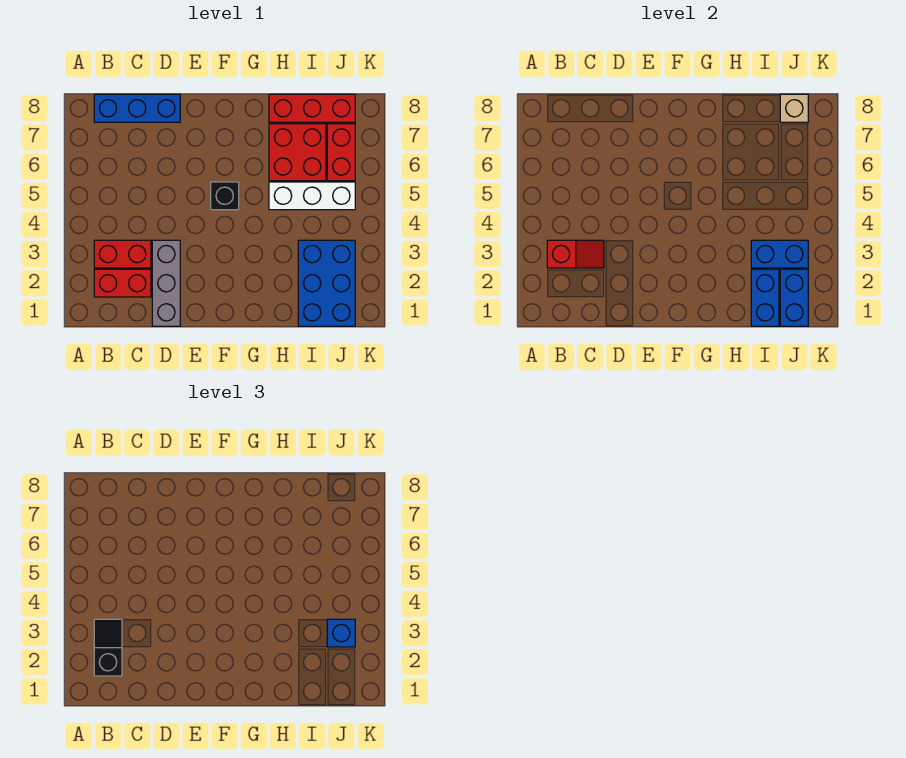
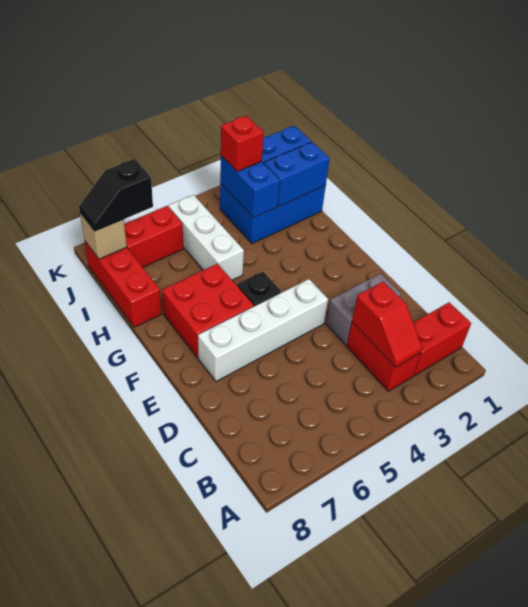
red brick B2:C2 level 1 -> red brick B1:B2 level 1
black slope B2:B3 level 3 top 2 -> black slope J7:J8 level 3 top 7
red slope B3:C3 level 2 top B -> red slope B3:C3 level 2 top C
blue brick B8:D8 level 1 -> none
grey brick D1:D3 level 1 -> grey brick D2:D3 level 1
none -> white brick E4:E7 level 1
red brick H6:I7 level 1 -> red brick F6:G7 level 1
blue brick J3 level 3 -> red brick J3 level 3

